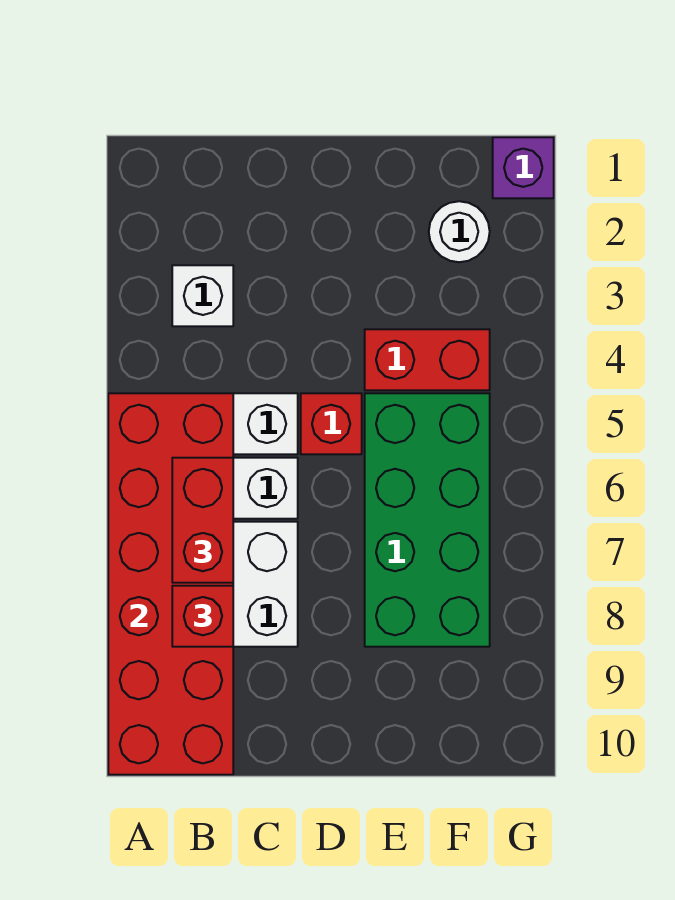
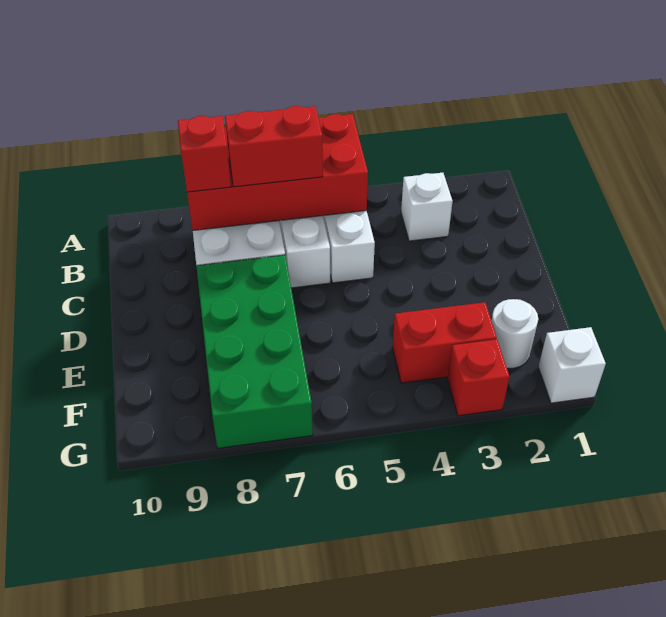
red brick A5:B10 level 2 -> red brick A5:B8 level 2
red brick D5 level 1 -> red brick G3 level 1
red brick E4:F4 level 1 -> red brick F3:F4 level 1
green brick E5:F8 level 1 -> green brick D7:G8 level 1
purple brick G1 level 1 -> white brick G1 level 1

